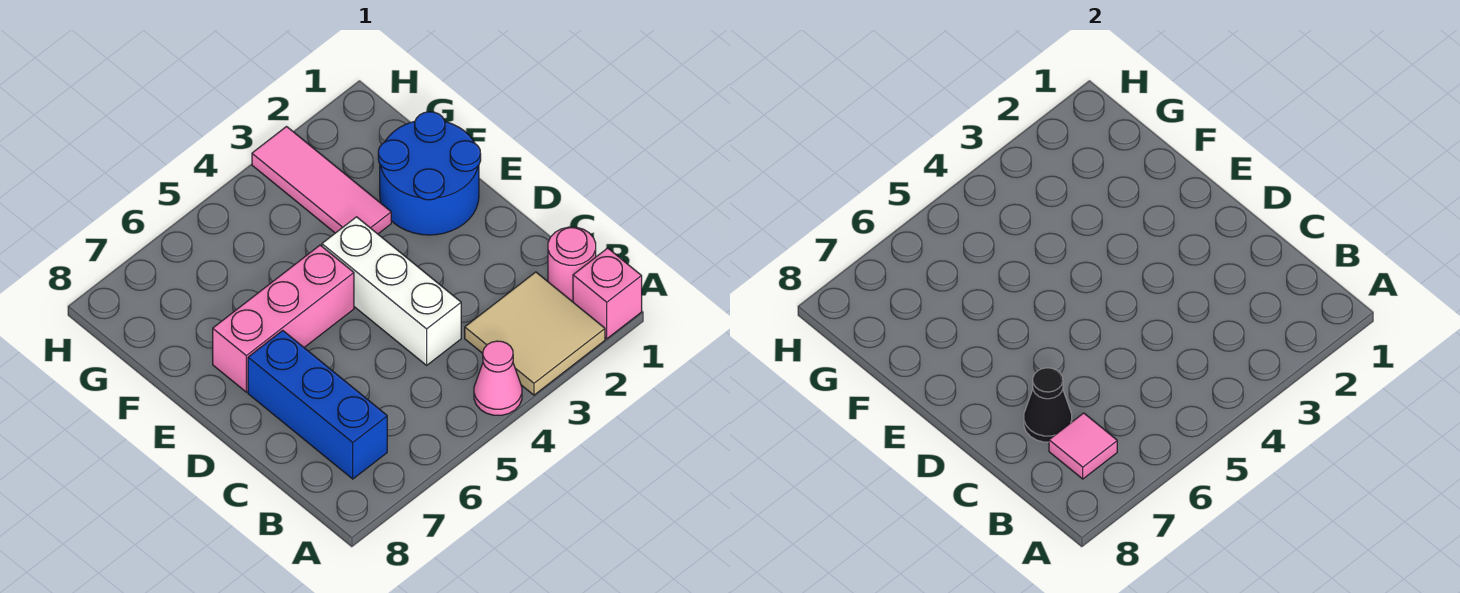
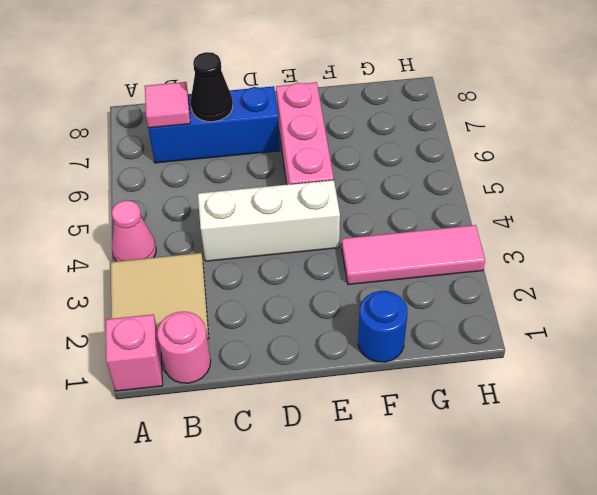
blue round brick E1:F2 level 1 -> blue round brick F1 level 1

